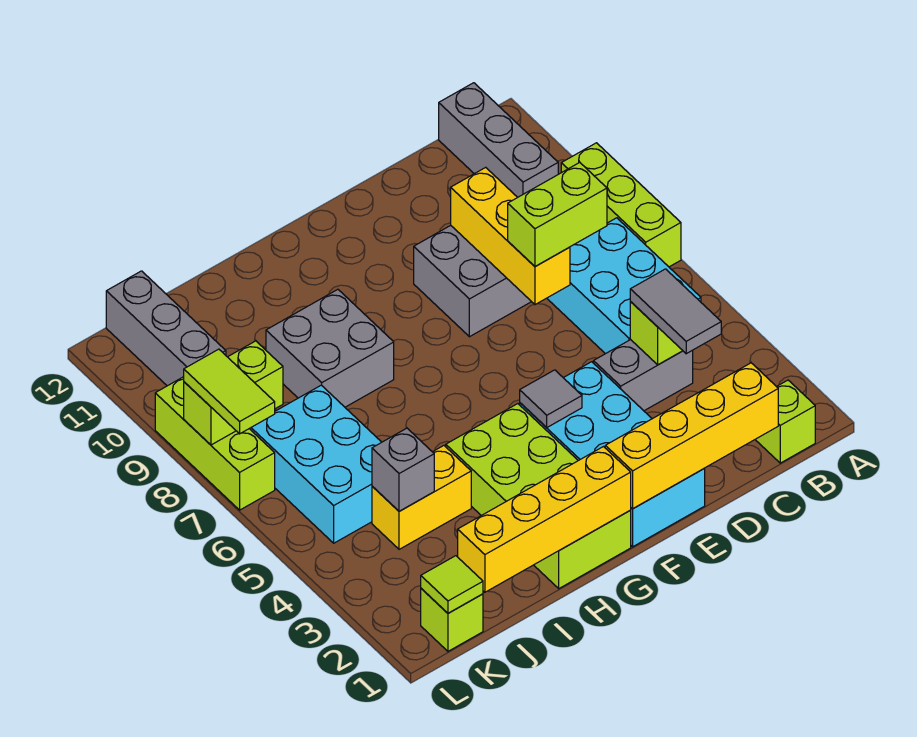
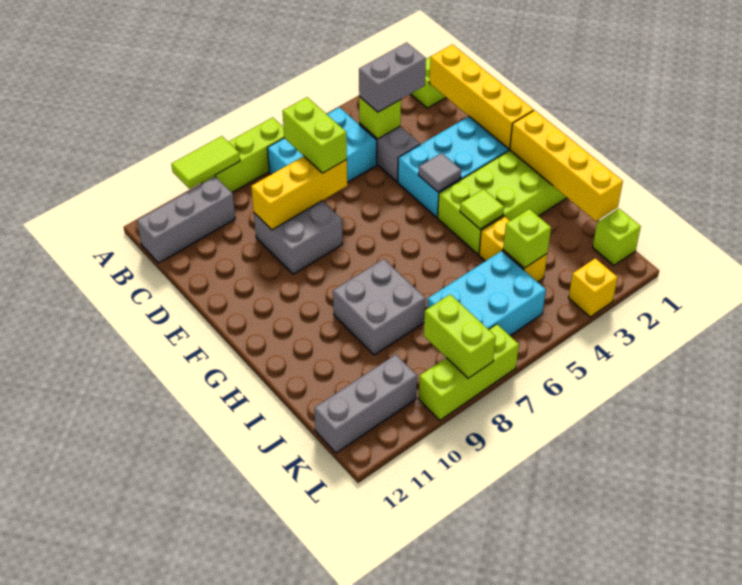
grey tile C3:C4 level 3 -> grey brick C3:C4 level 3
grey brick J4 level 2 -> lime brick J4 level 2
lime tile K1 level 2 -> lime tile H4 level 2
none -> yellow brick L3 level 1
lime tile L7:L8 level 3 -> lime tile A9:A10 level 2

